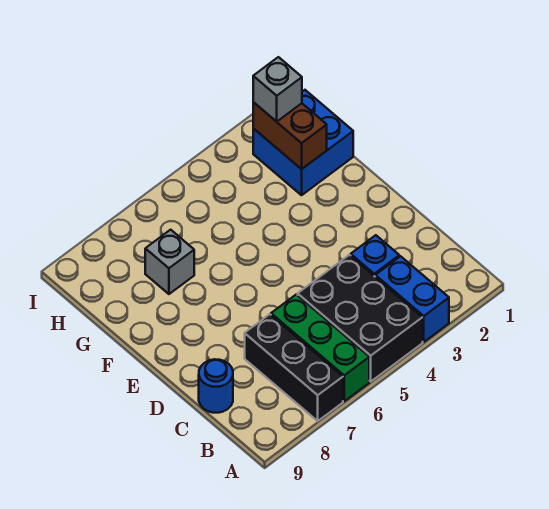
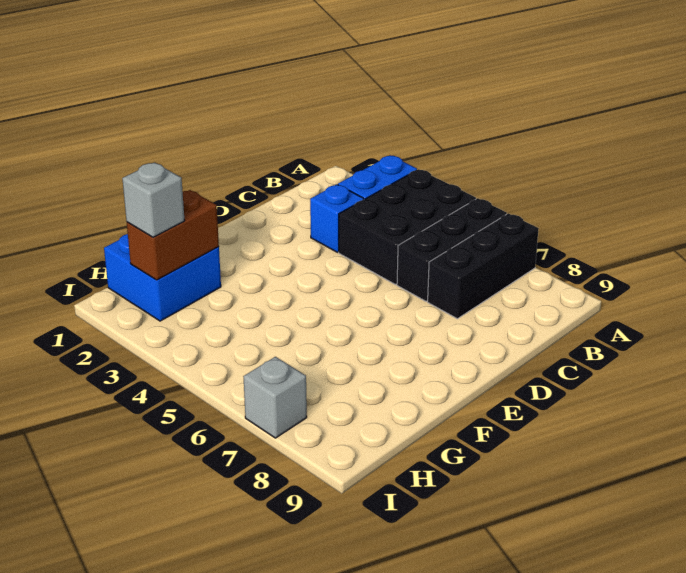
green brick A6:C6 level 1 -> black brick A6:C6 level 1
blue round brick C9 level 1 -> none
grey brick G7 level 1 -> grey brick I7 level 1

